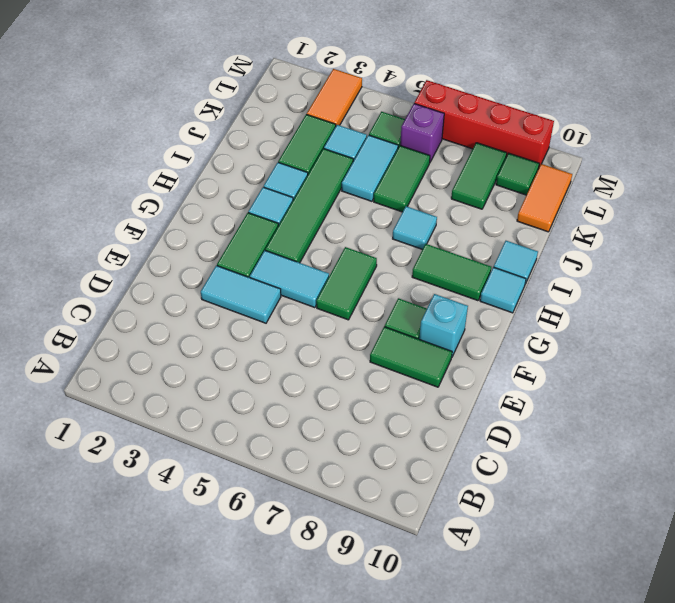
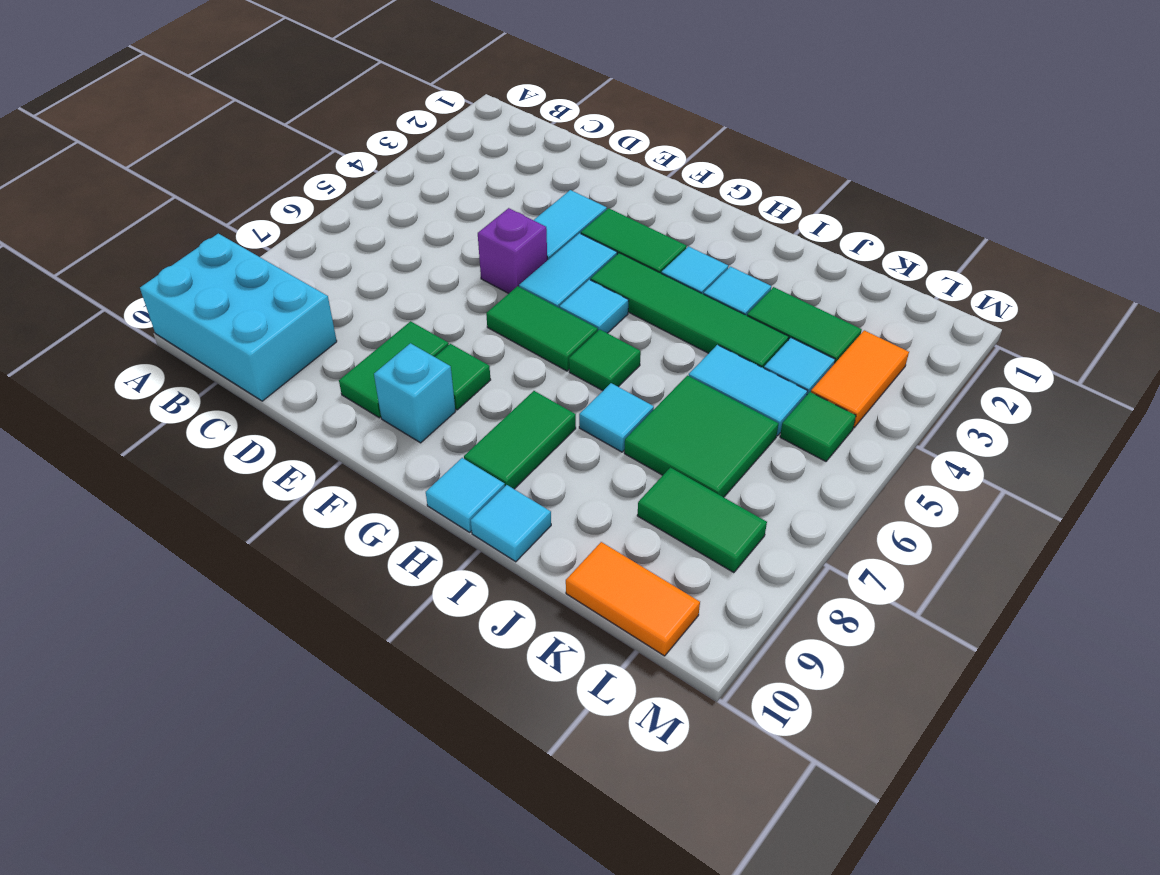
none -> cyan brick A9:C10 level 1
none -> cyan tile G5 level 1
green tile J6:K6 level 1 -> green tile J6:K7 level 1
orange tile L3:M3 level 1 -> orange tile L3:L4 level 1
purple brick L6 level 1 -> purple brick E5 level 1
green tile L9 level 1 -> green tile H6 level 1
red brick M6:M9 level 1 -> none

